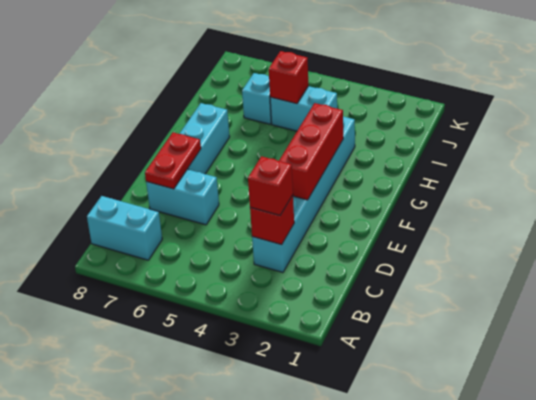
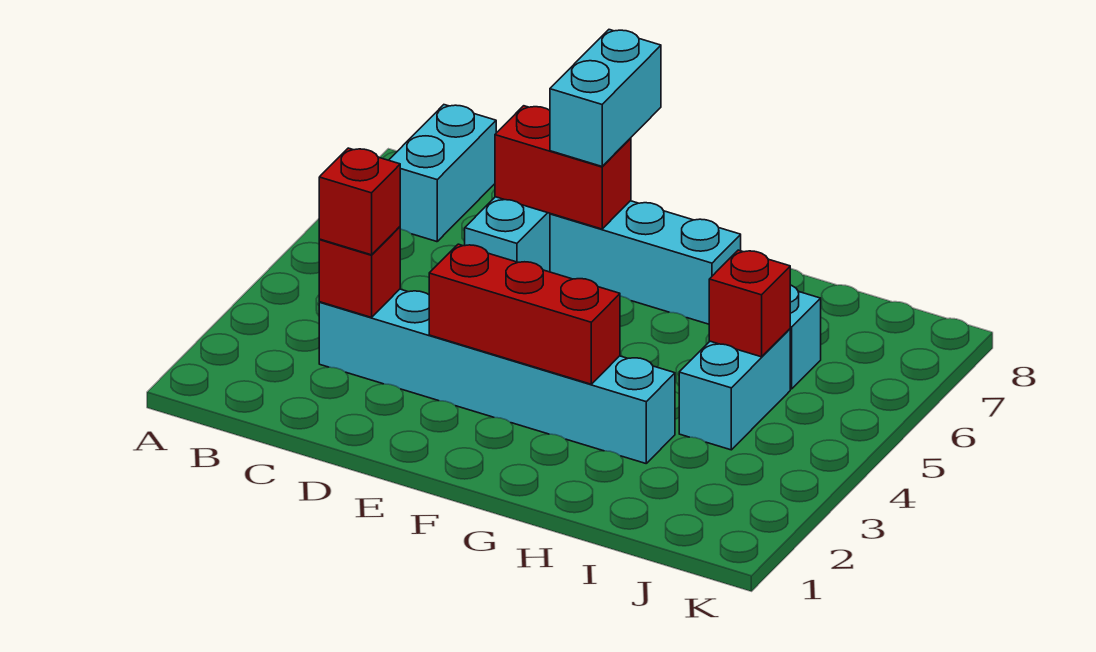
red plate D7:E7 level 2 -> red brick D7:E7 level 2
none -> cyan brick E7:E8 level 3

